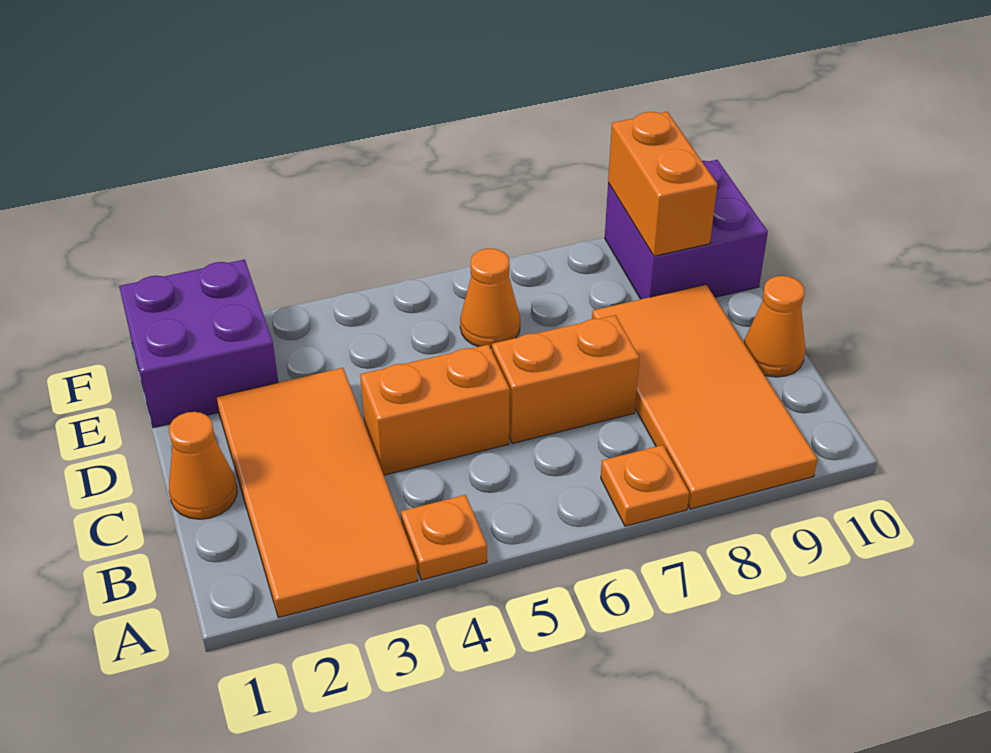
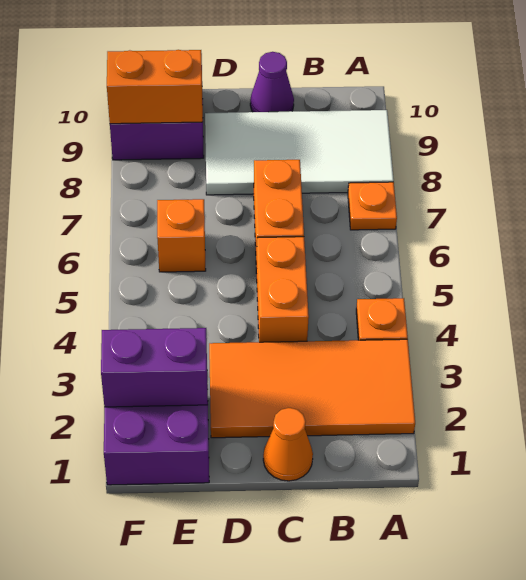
orange tile A8:D9 level 1 -> white tile A8:D9 level 1
orange cone C10 level 1 -> purple cone C10 level 1
none -> purple brick E2:F2 level 2
orange cone E6 level 1 -> orange brick E6 level 1

